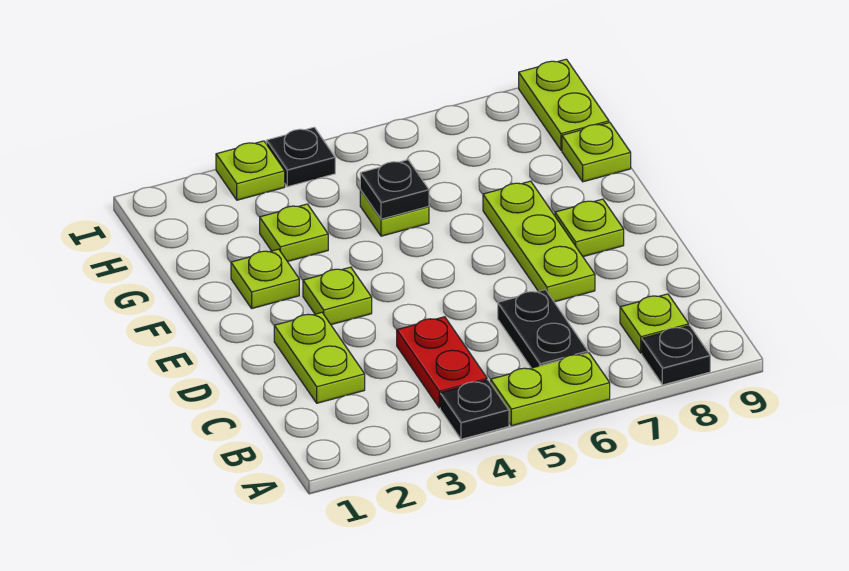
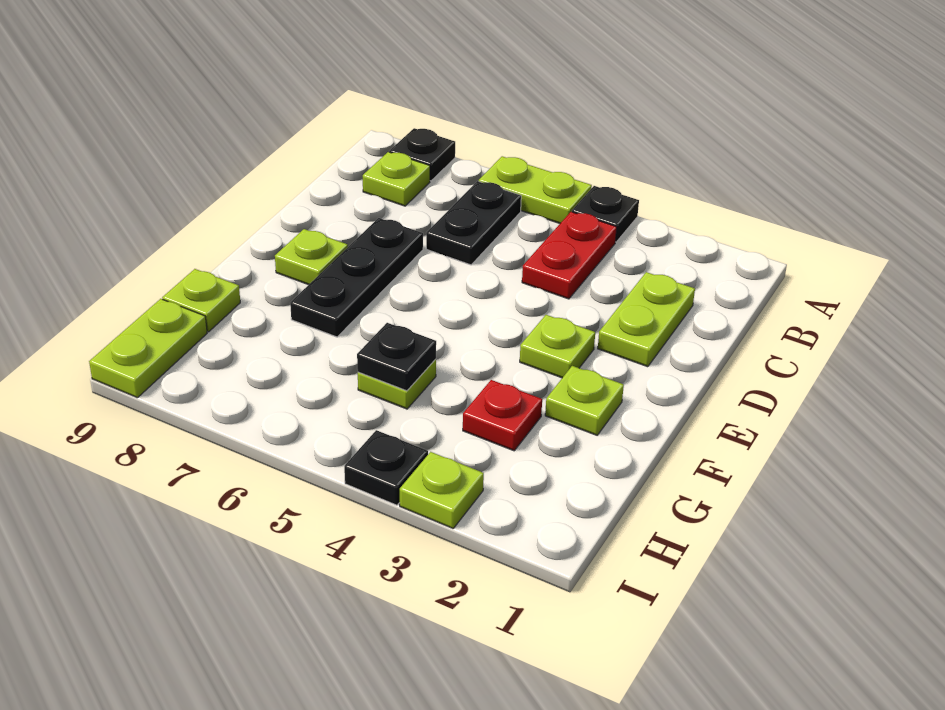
lime plate D7:F7 level 1 -> black plate D7:F7 level 1
lime plate G3 level 1 -> red plate G3 level 1

